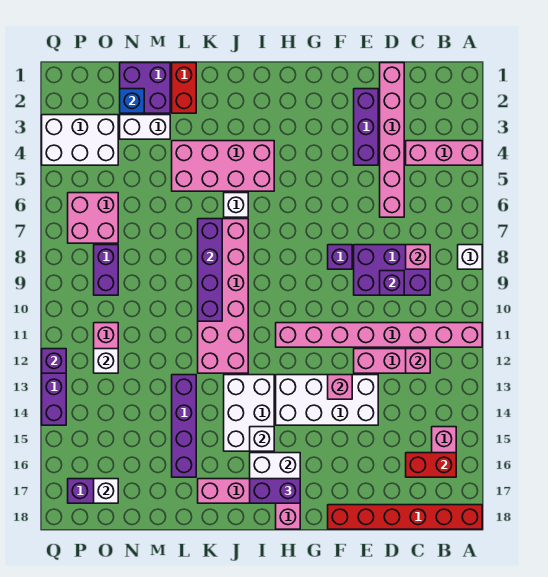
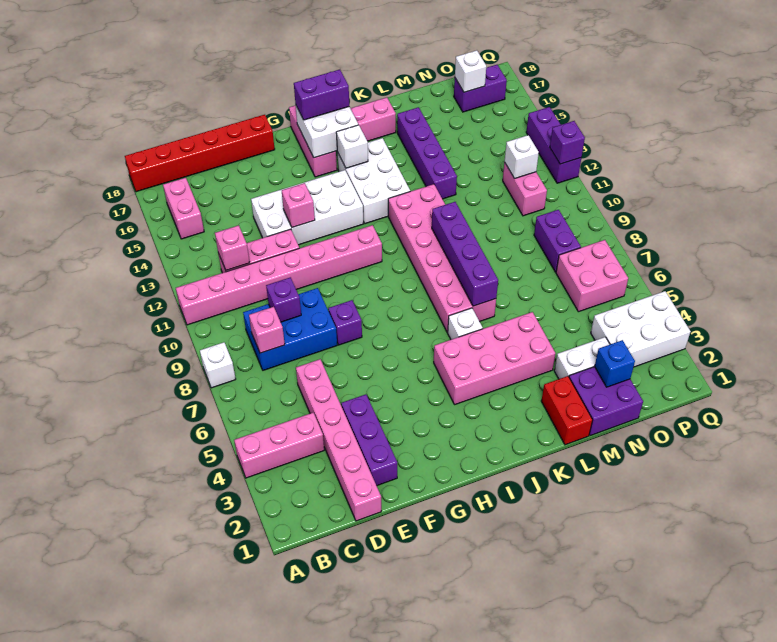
red brick B16:C16 level 2 -> none
purple brick C8:E9 level 1 -> blue brick C8:E9 level 1

